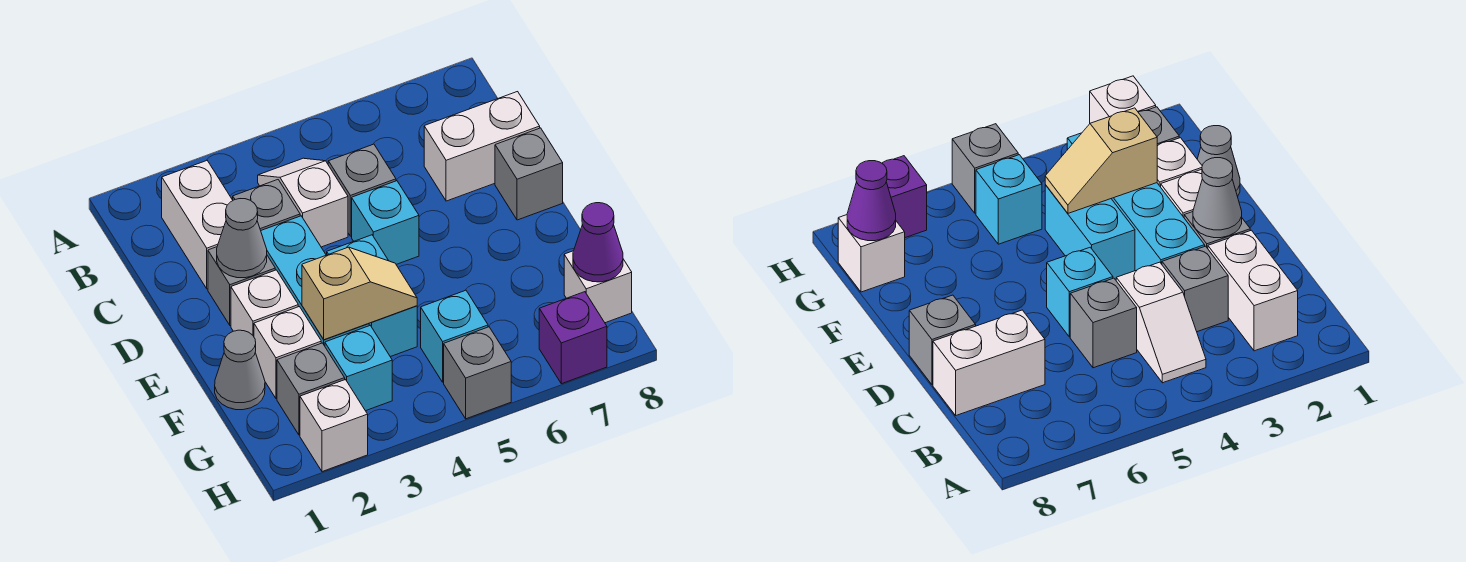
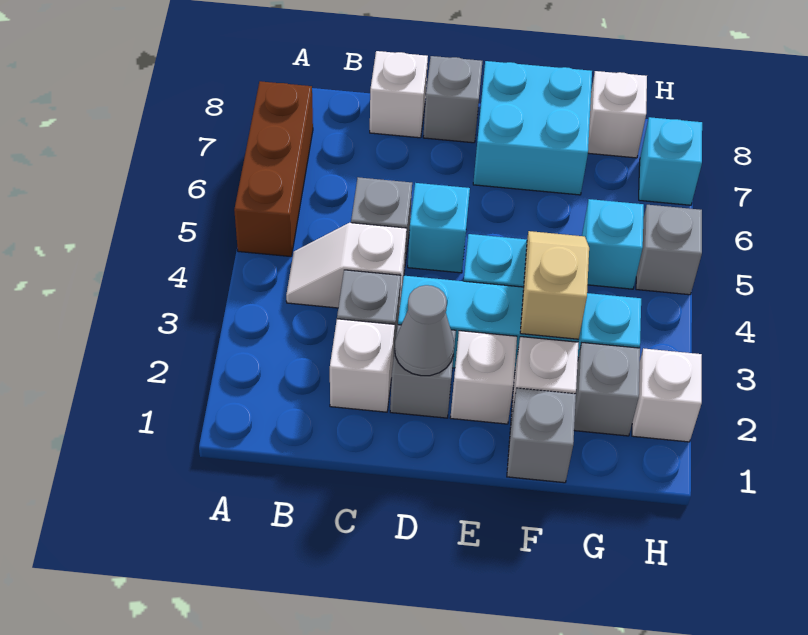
none -> brown brick A5:A7 level 1
white brick B2:C2 level 1 -> white brick C2 level 1
white brick C7:C8 level 1 -> white brick C8 level 1
none -> cyan brick E7:F8 level 1
grey cone F1 level 1 -> grey brick F1 level 1
purple cone G8 level 2 -> none
purple brick H7 level 1 -> cyan brick H7 level 1

